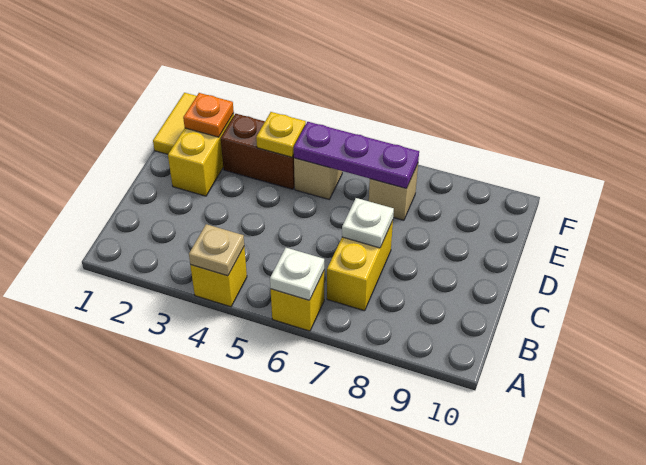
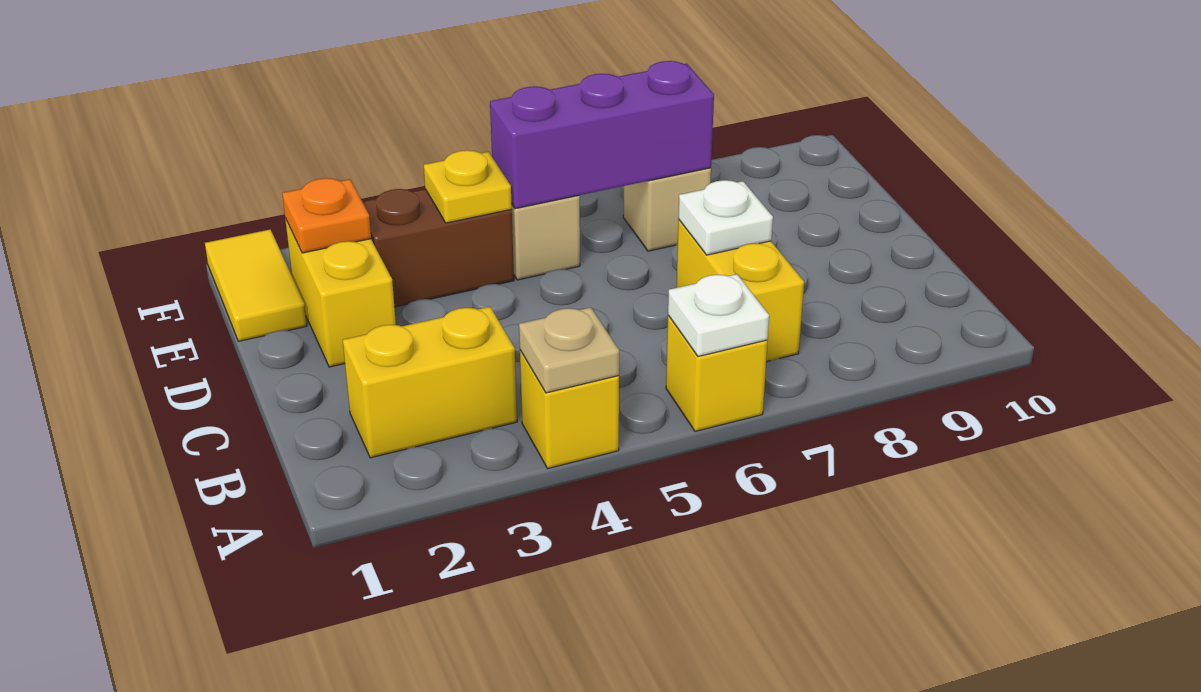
none -> yellow brick B2:B3 level 1
purple plate E5:E7 level 2 -> purple brick E5:E7 level 2

